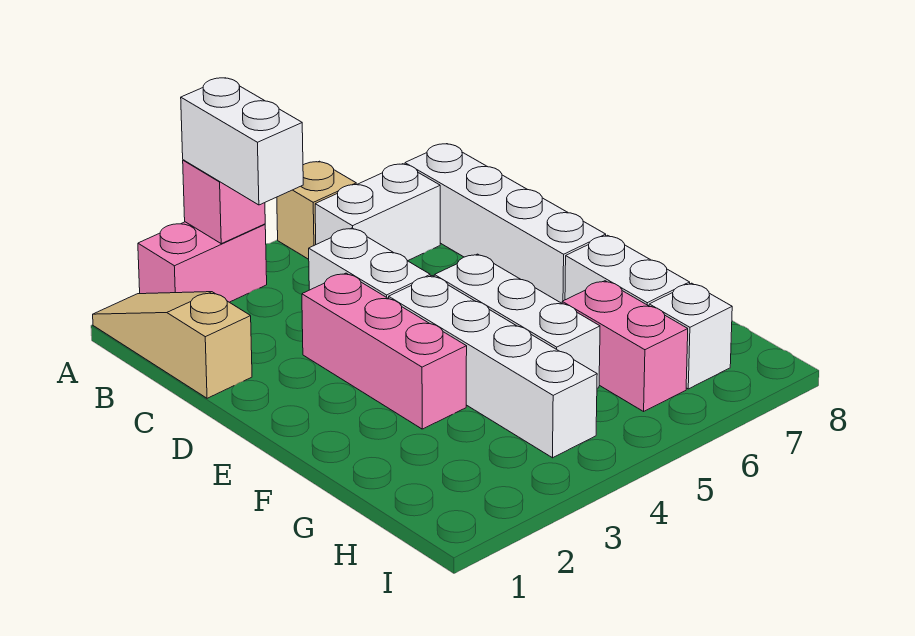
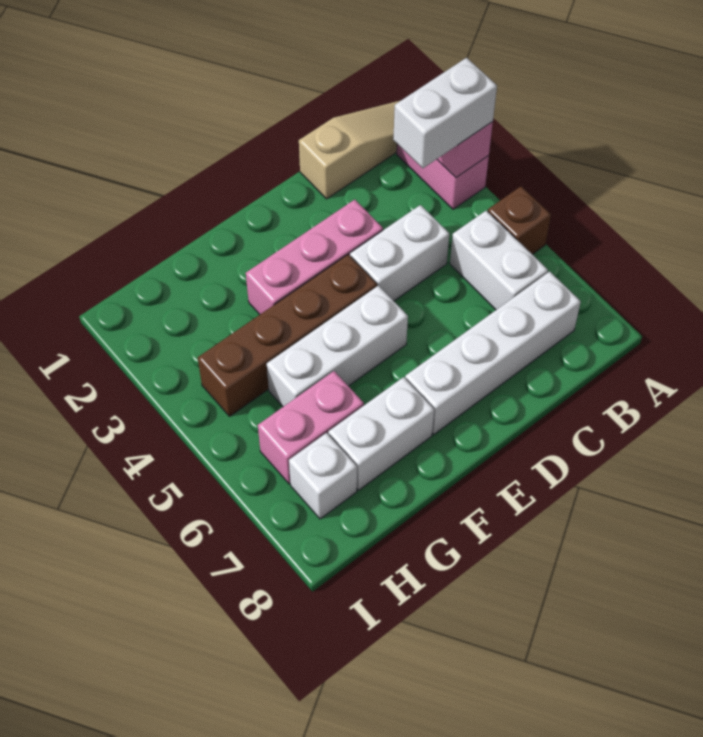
tan brick A5 level 1 -> brown brick A5 level 1
white brick E4:H4 level 1 -> brown brick E4:H4 level 1

